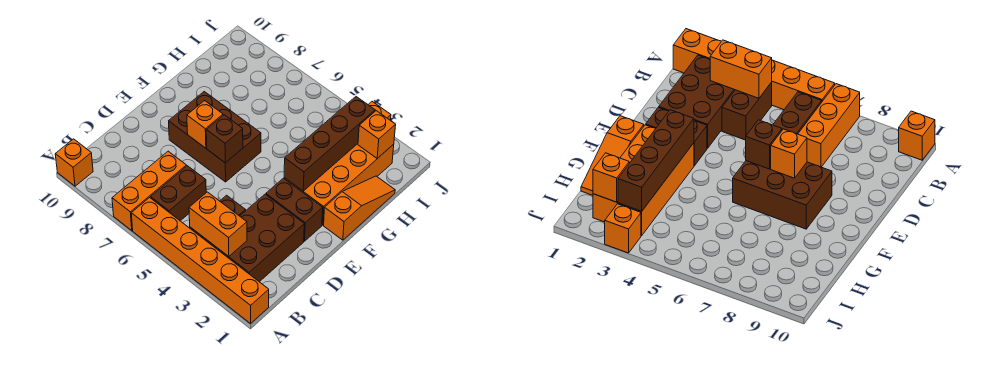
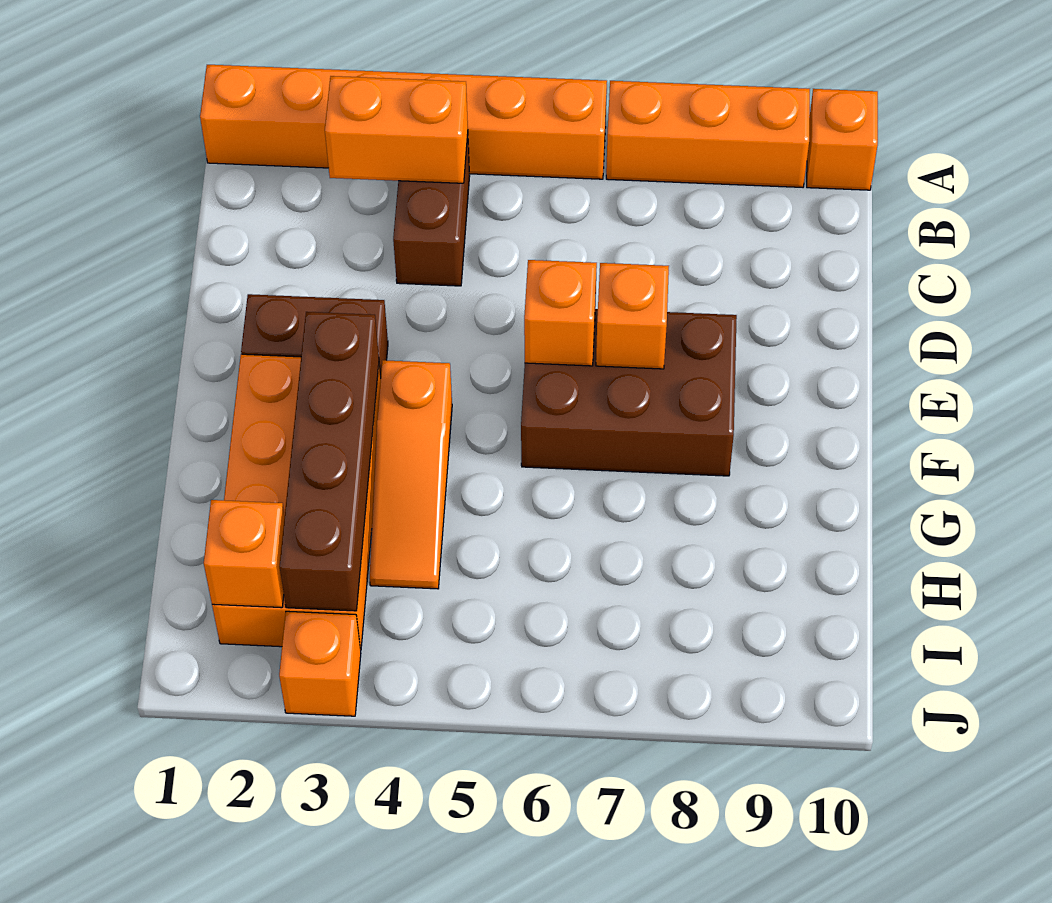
orange brick A7:C7 level 1 -> orange brick A7:A9 level 1
brown brick B2:D3 level 1 -> none
brown brick B6:C6 level 1 -> none
brown brick E6 level 2 -> orange brick E6 level 2
orange slope F1:H1 level 1 top F -> orange slope F4:H4 level 1 top F

